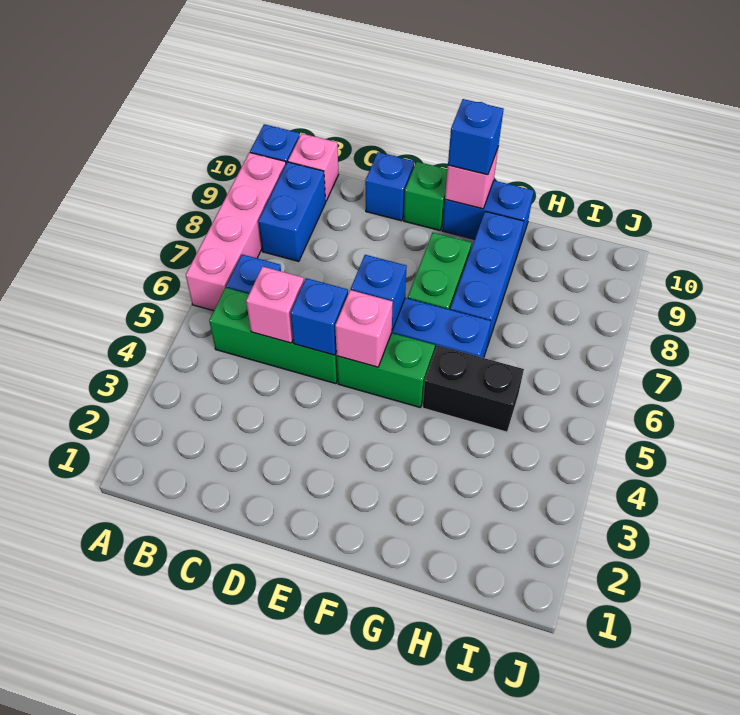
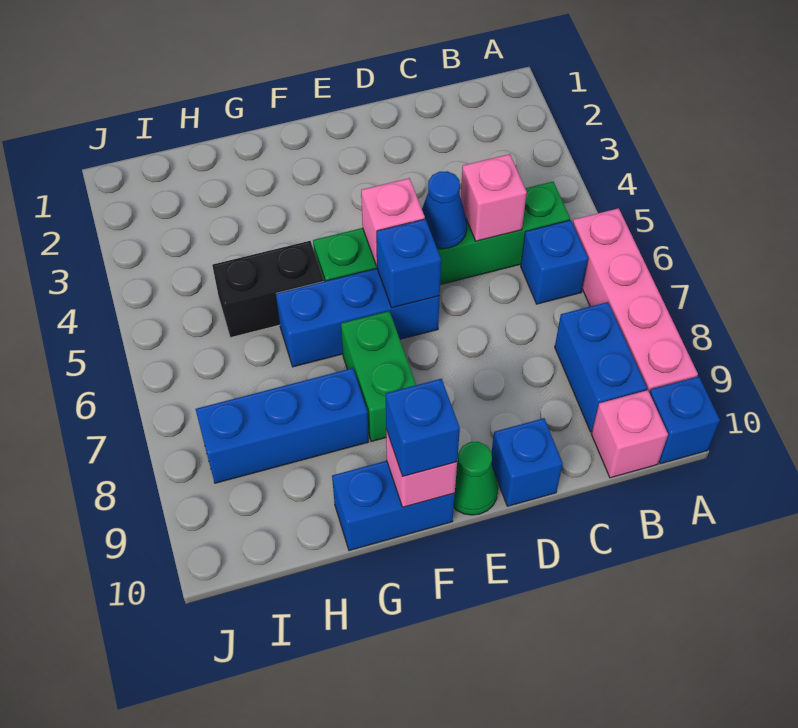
blue brick D5 level 2 -> blue cone D5 level 2
green brick E10 level 1 -> green cone E10 level 1
blue brick G7:G9 level 1 -> blue brick G8:I8 level 1

